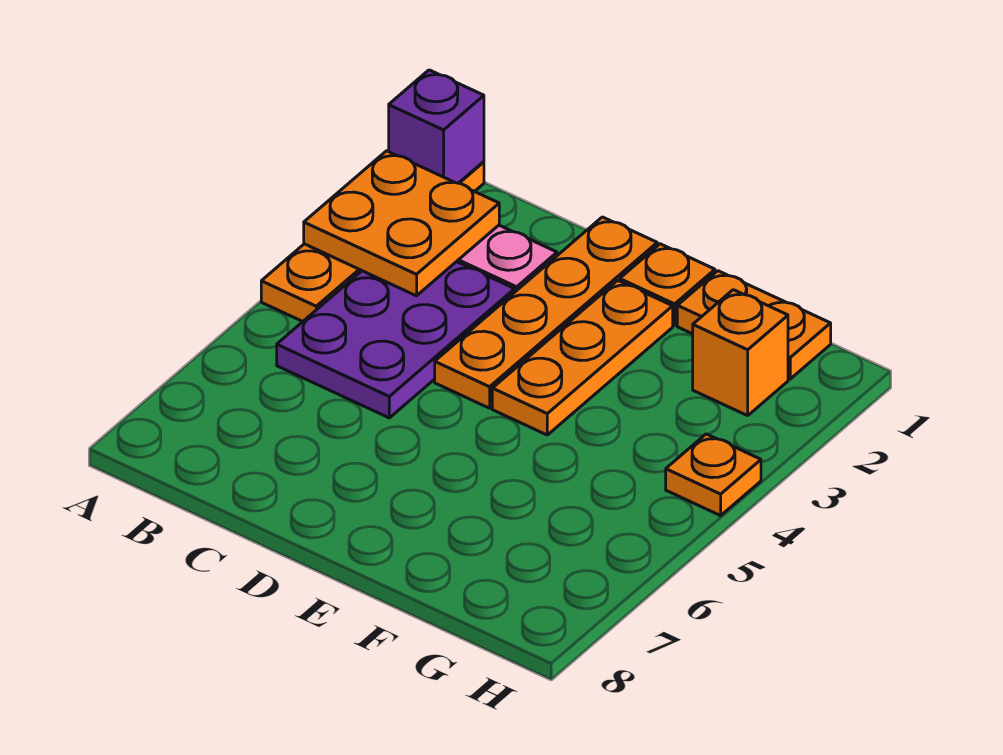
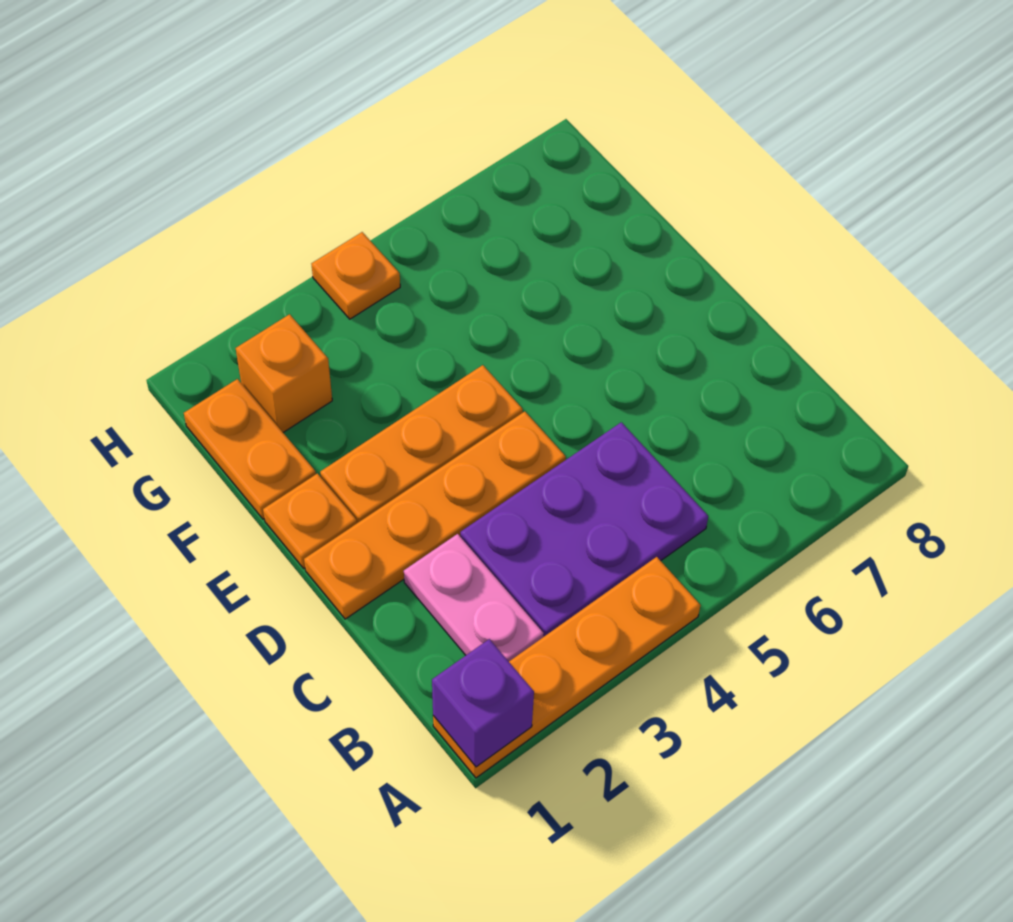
orange plate A2:B3 level 2 -> none

